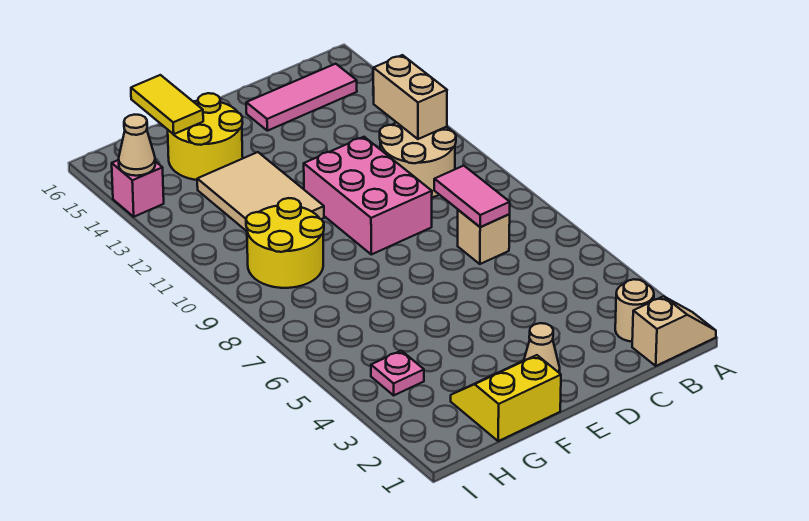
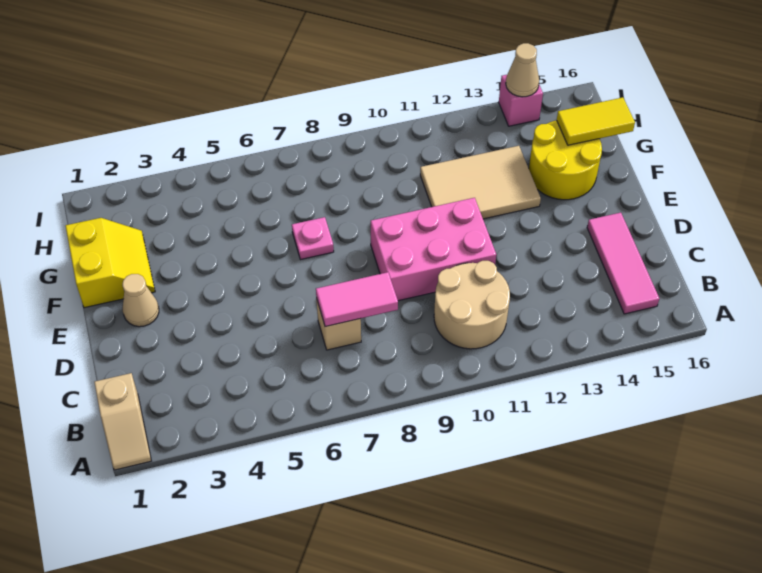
tan round brick B2 level 1 -> none
tan brick B11:B12 level 2 -> none
yellow round brick G9:H10 level 1 -> none
pink plate H4 level 1 -> pink plate F7 level 1

